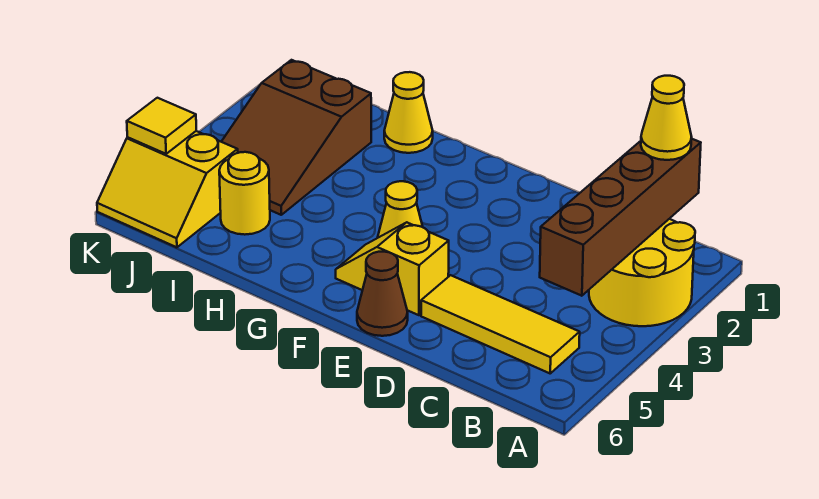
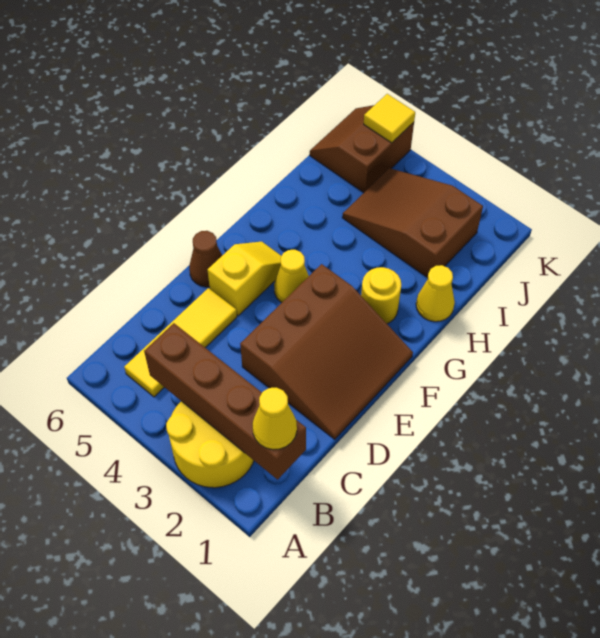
none -> brown slope D1:F3 level 1 top 3
yellow round brick I5 level 1 -> yellow round brick G2 level 1
yellow slope J5:K6 level 1 top 5 -> brown slope J5:K6 level 1 top 5

